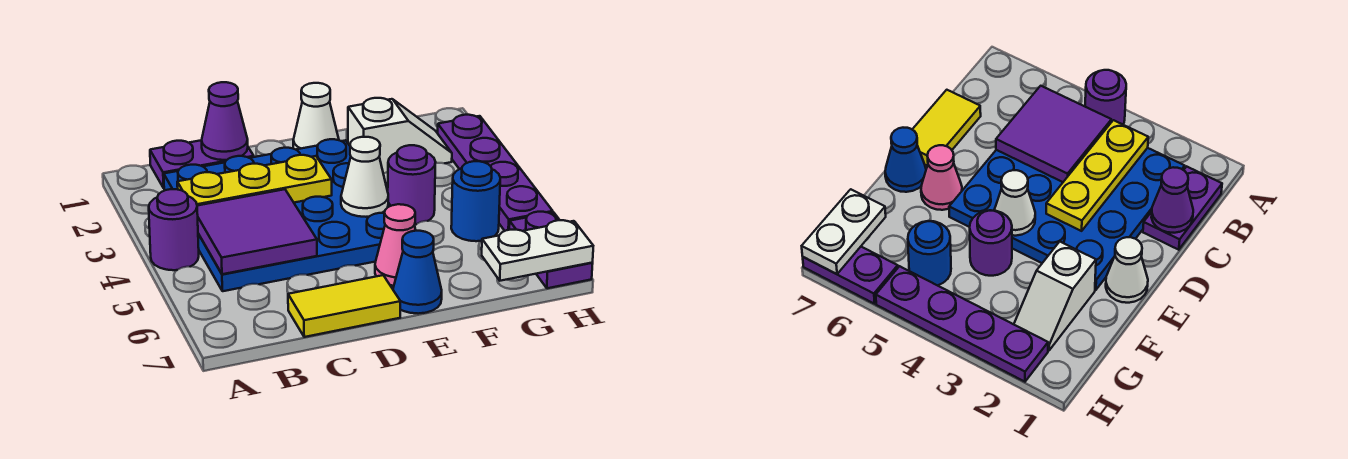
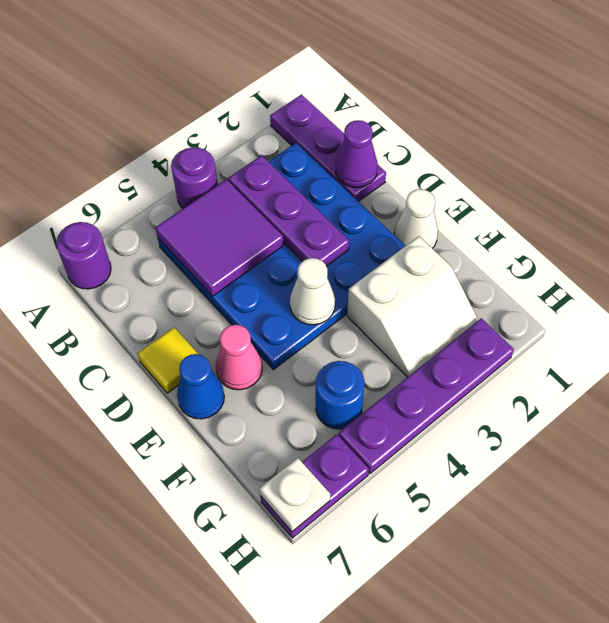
purple plate B1:C1 level 1 -> purple plate A1:C1 level 1
yellow plate B3:D3 level 2 -> purple plate B3:D3 level 2
yellow tile C7:D7 level 1 -> yellow tile D7 level 1
white slope F2:G2 level 1 top F -> white slope F2:G3 level 1 top F
purple round brick F4 level 1 -> purple round brick A7 level 1
white plate G7:H7 level 2 -> white plate H7 level 2

